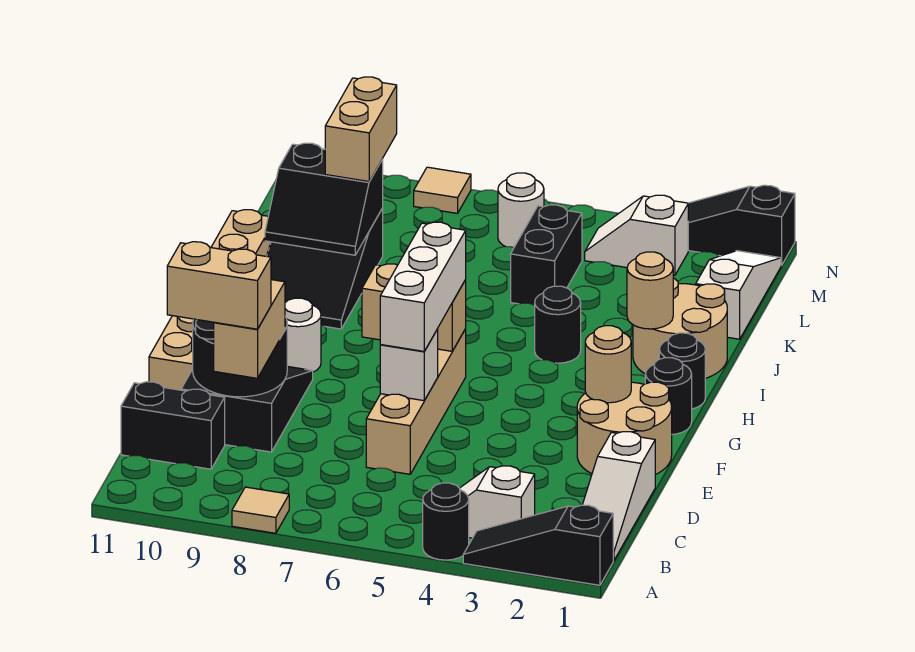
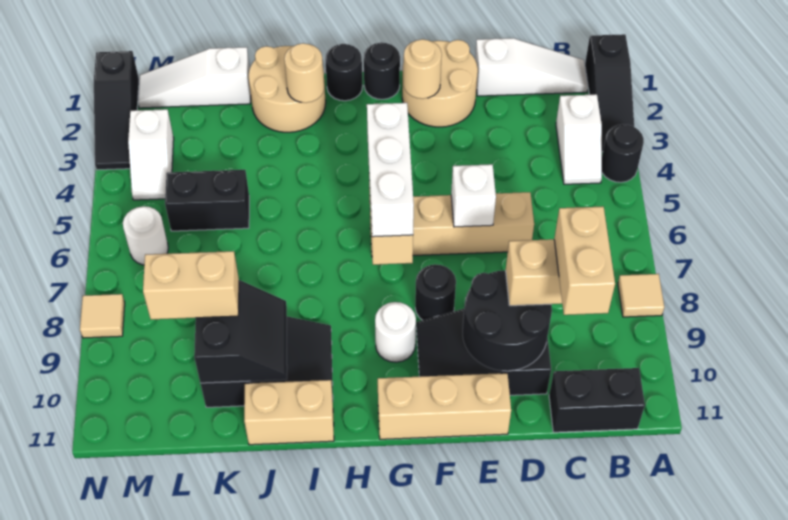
black brick C10:C11 level 1 -> black brick B11:C11 level 1
white brick E6:G6 level 3 -> white brick G5:G7 level 3
black round brick I4 level 1 -> black round brick F8 level 1

